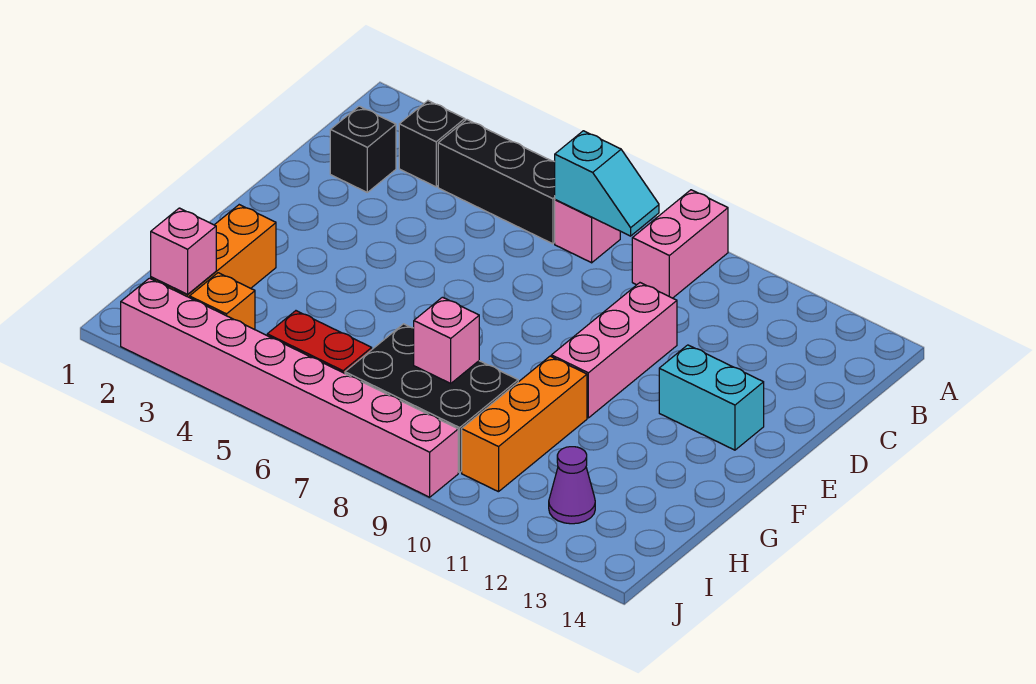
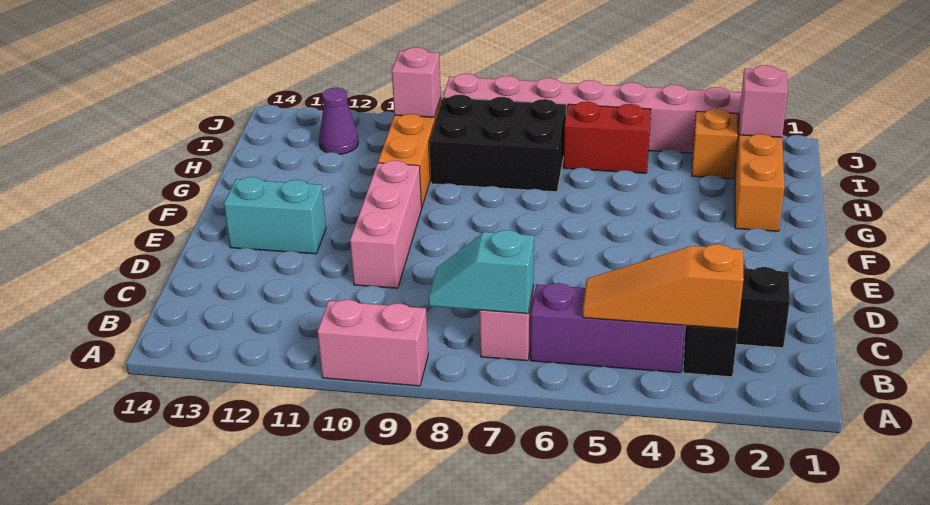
pink brick A9:B9 level 1 -> pink brick A9:A10 level 1
none -> orange slope B3:B5 level 2 top 3
black brick B4:B6 level 1 -> purple brick B4:B6 level 1
pink brick H8 level 2 -> pink brick I10 level 2

